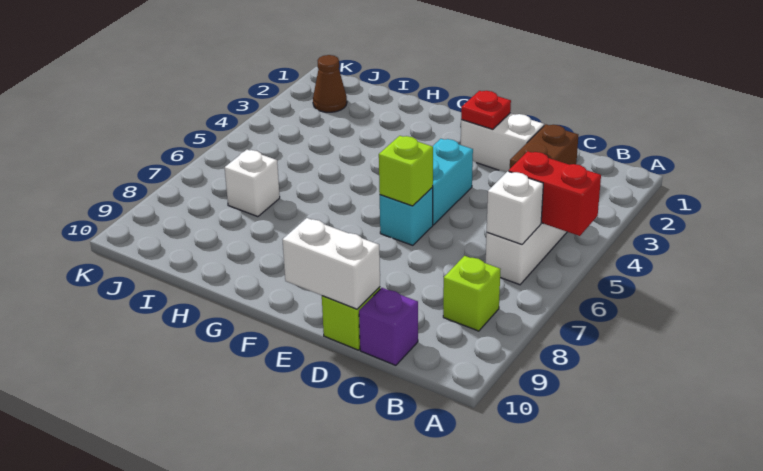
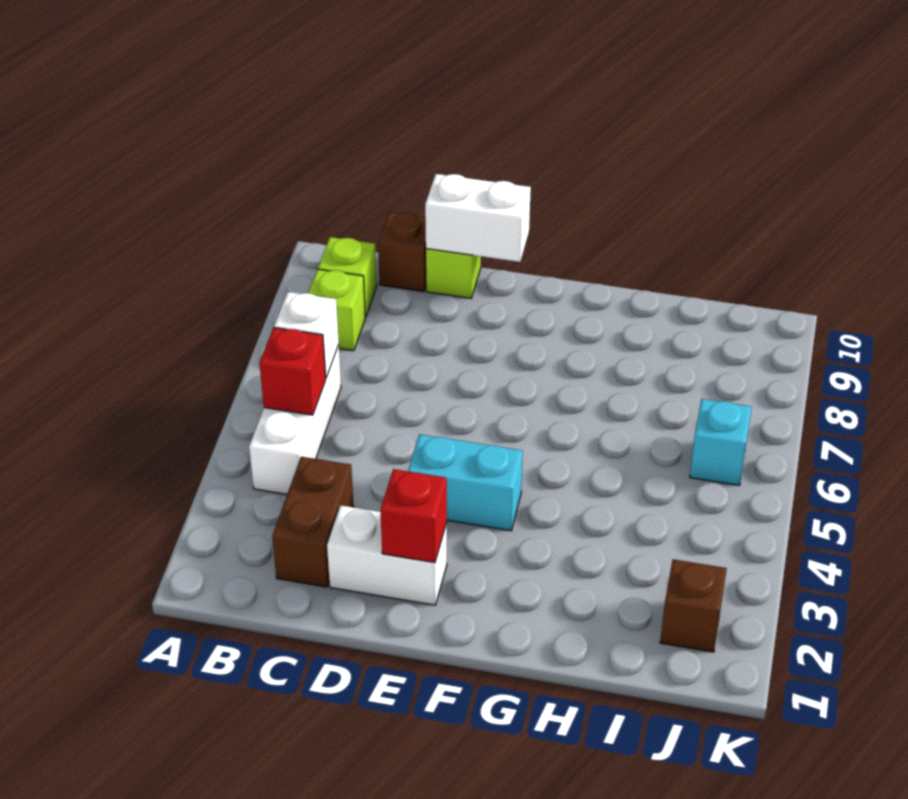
red brick A5:B5 level 2 -> red brick B5 level 2
purple brick C10 level 1 -> brown brick C10 level 1
red plate E2 level 2 -> red brick E2 level 2
cyan brick E4:E5 level 1 -> cyan brick E4:F4 level 1
cyan brick E6 level 1 -> cyan brick J6 level 1
lime brick E6 level 2 -> lime brick B9 level 1
white brick I7 level 1 -> none
brown cone J2 level 1 -> brown brick J2 level 1

